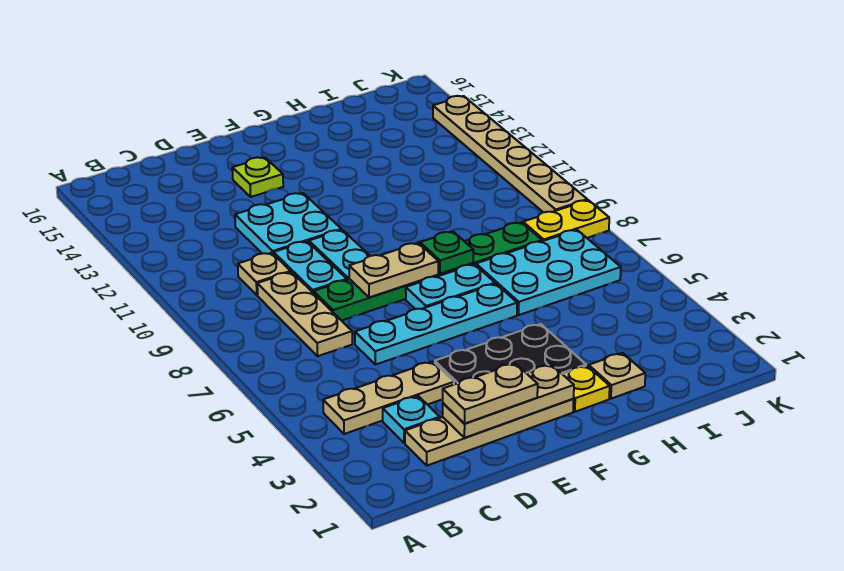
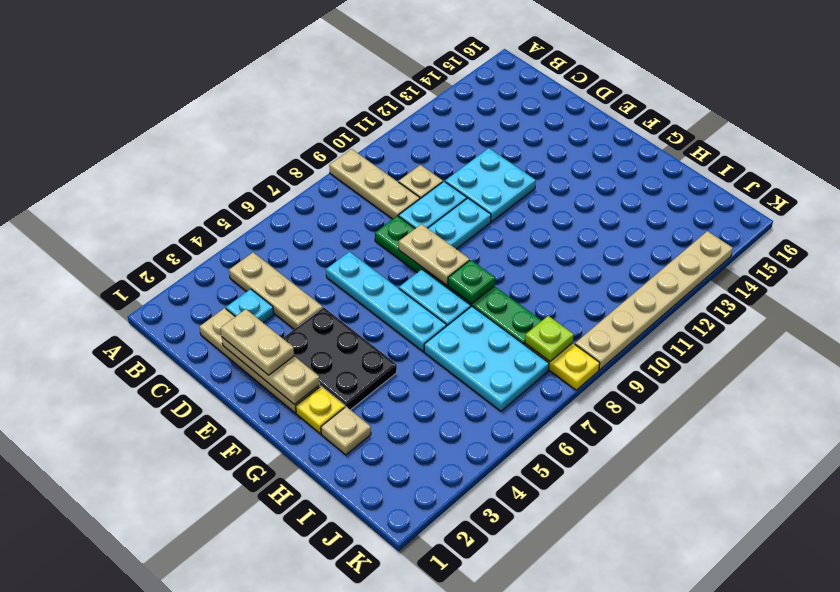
tan plate C7:C9 level 1 -> tan plate A9:C9 level 1
lime plate E14 level 1 -> lime plate J8 level 2

